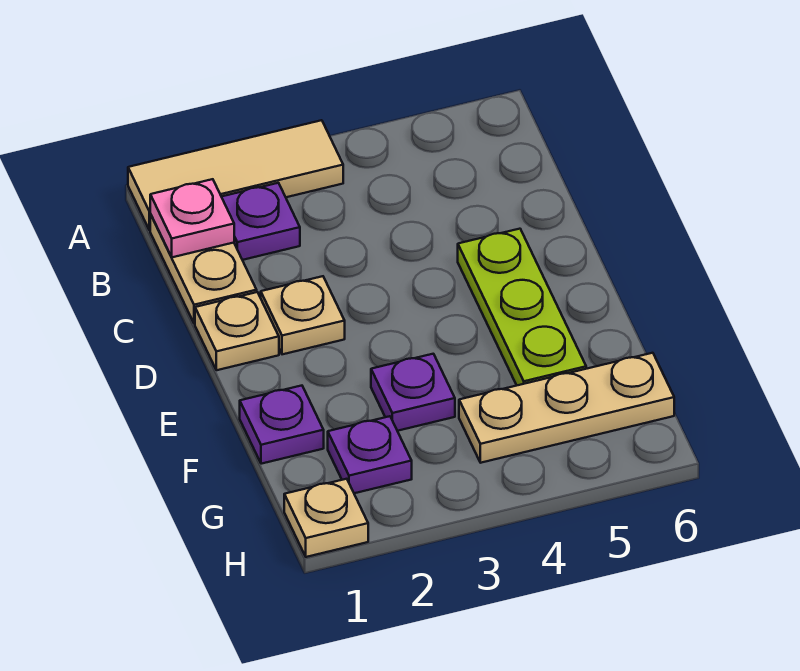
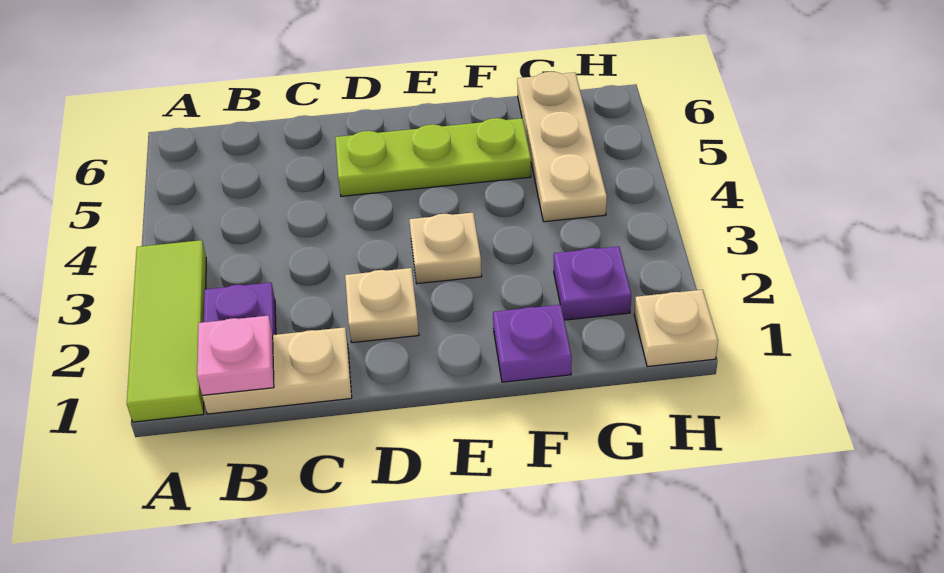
tan tile A1:A3 level 1 -> lime tile A1:A3 level 1
tan plate D1 level 1 -> tan plate E3 level 1
purple plate F3 level 1 -> none

